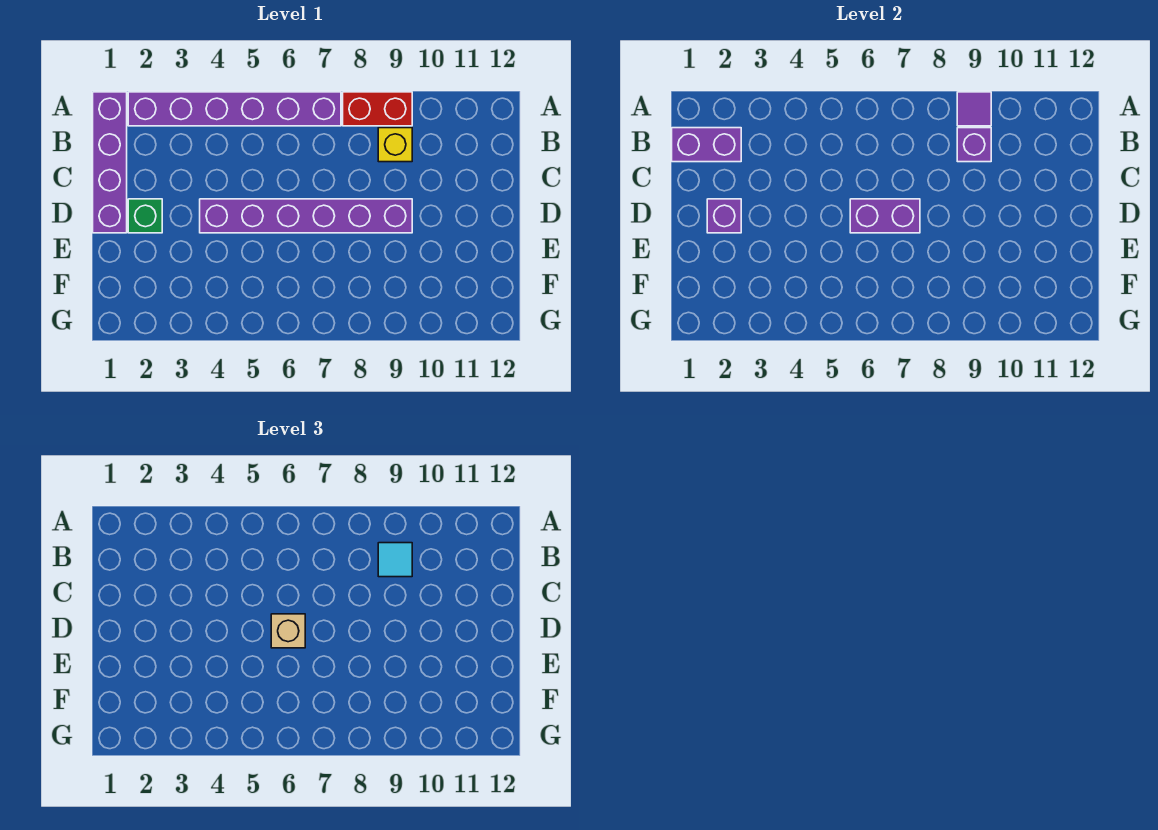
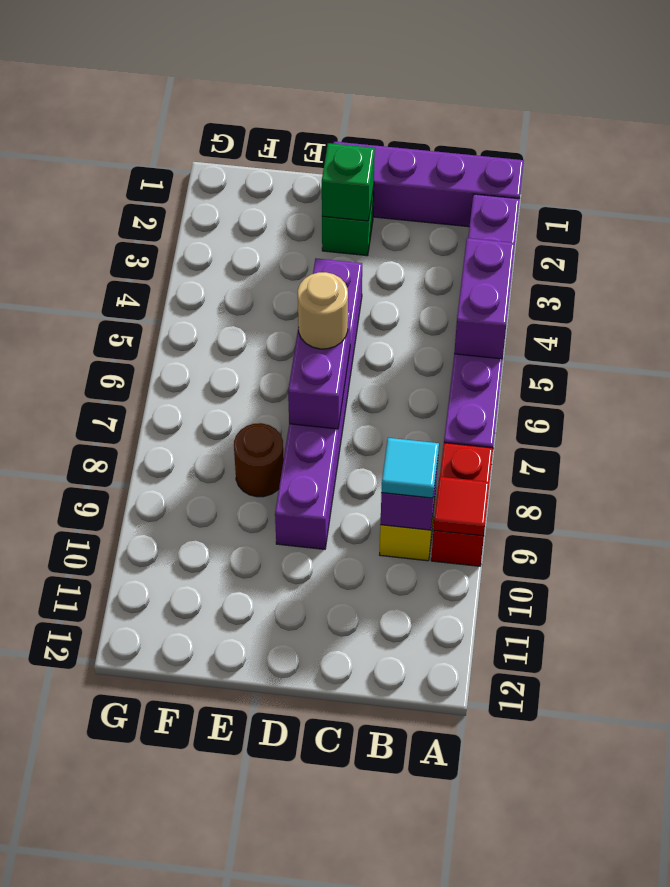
purple tile A9 level 2 -> red tile A9 level 2
purple brick B1:B2 level 2 -> purple brick A4:A5 level 2
purple brick D2 level 2 -> green brick D2 level 2
tan brick D6 level 3 -> tan round brick D6 level 3
none -> brown round brick E8 level 1

